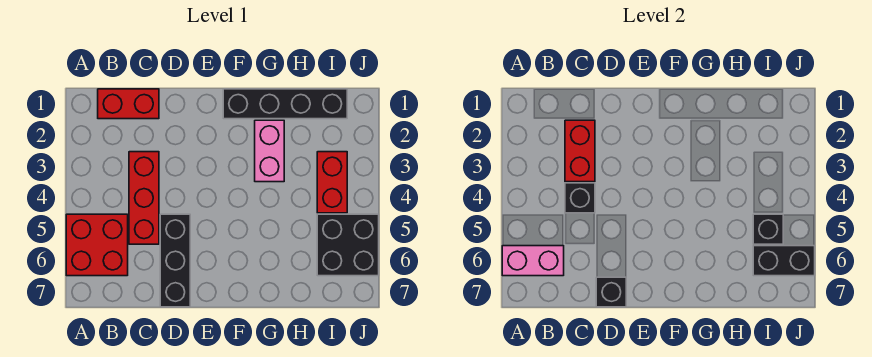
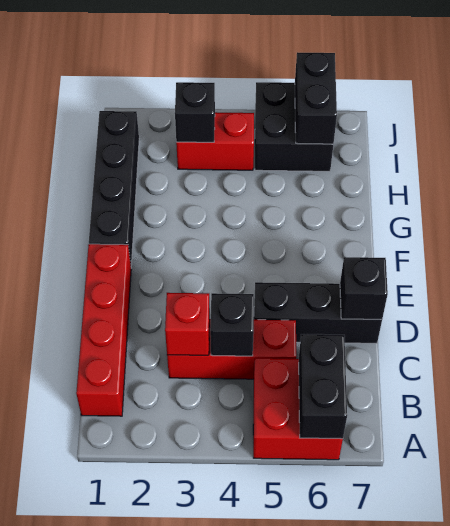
pink brick A6:B6 level 2 -> black brick A6:B6 level 2
red brick B1:C1 level 1 -> red brick B1:E1 level 1
red brick C2:C3 level 2 -> red brick C3 level 2
pink brick G2:G3 level 1 -> none
black brick I5 level 2 -> black brick I3 level 2

